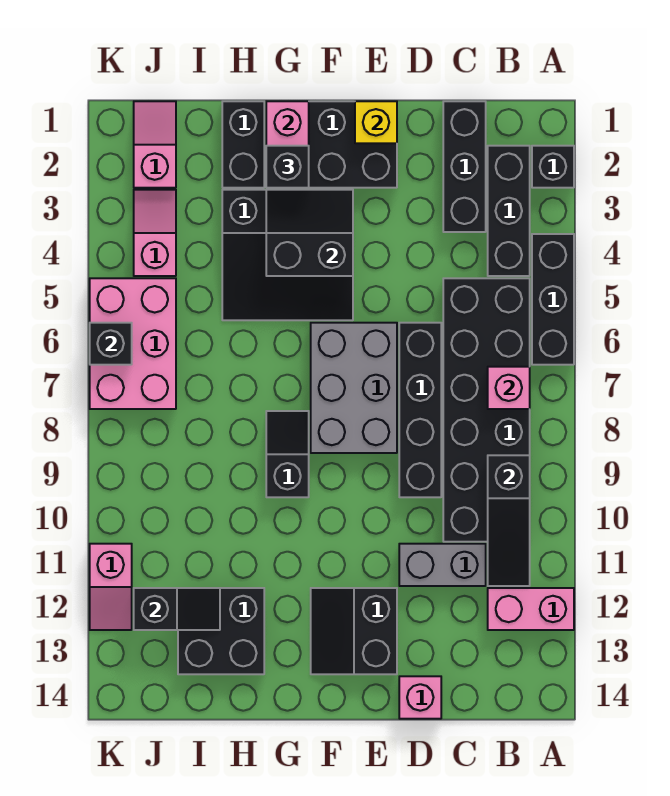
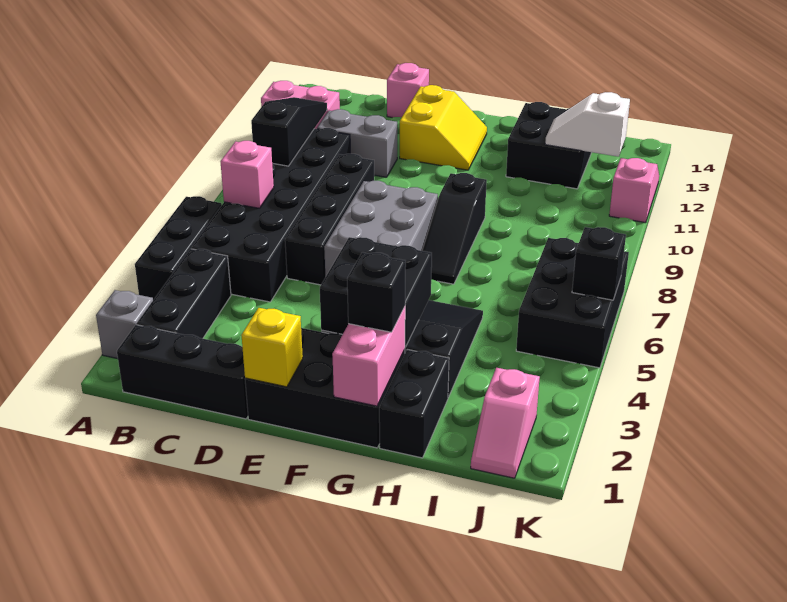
black brick A2 level 1 -> grey brick A2 level 1
black brick C1:C3 level 1 -> black brick B1:D1 level 1
black slope E12:F13 level 1 top E -> yellow slope E12:F13 level 1 top E
black slope F3:G4 level 2 top 4 -> black brick F3:G4 level 2
black slope G8:G9 level 1 top 9 -> black slope G7:G9 level 1 top 9
black slope I12:J12 level 2 top J -> white slope I12:J12 level 2 top J
pink slope J3:J4 level 1 top 4 -> none
pink brick J5:K7 level 1 -> black brick J5:K7 level 1

